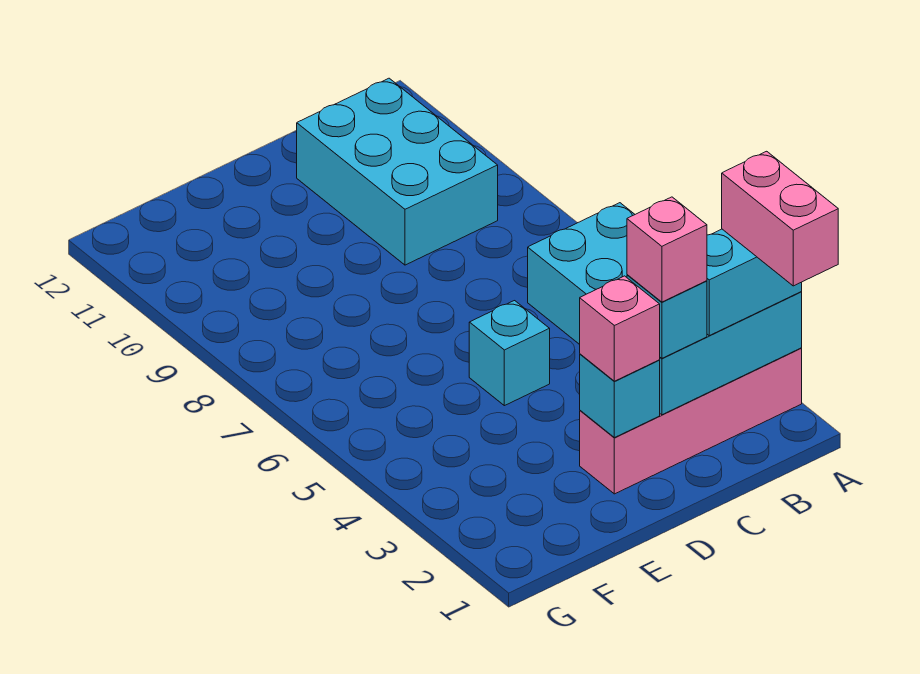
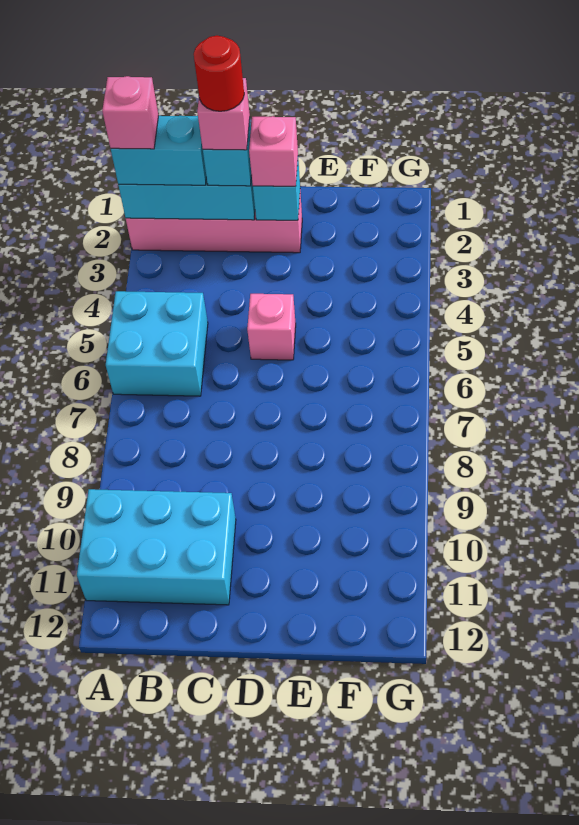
pink brick A1:A2 level 4 -> pink brick A2 level 4
cyan brick B9:C11 level 1 -> cyan brick A10:C11 level 1
none -> red round brick C2 level 5
cyan brick D5 level 1 -> pink brick D5 level 1

